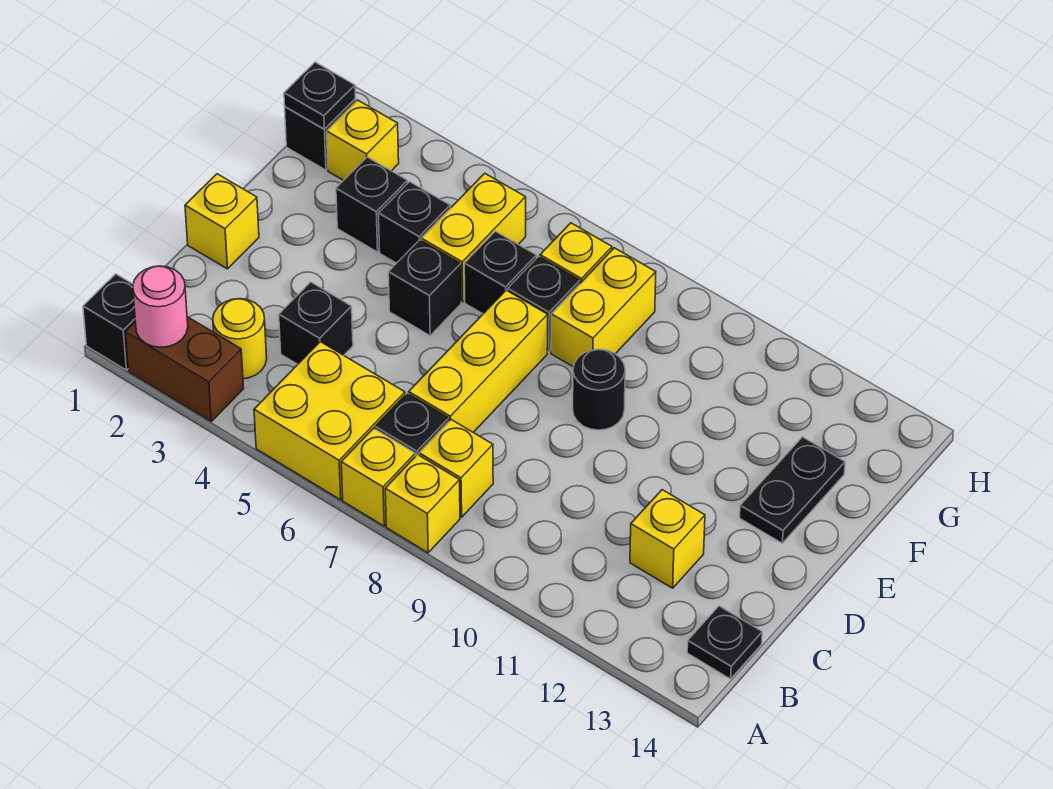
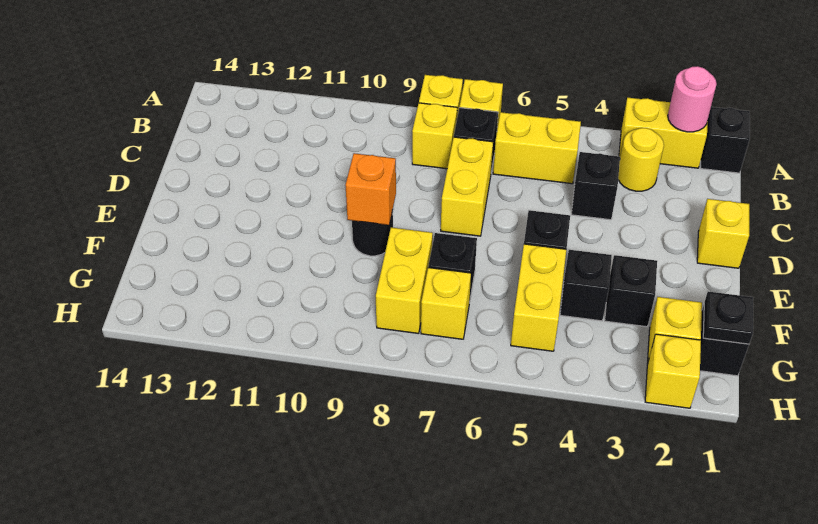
brown brick A2:A3 level 1 -> yellow brick A2:A3 level 1
yellow brick A5:B6 level 1 -> yellow brick B5:B6 level 1
black plate B14 level 1 -> none
yellow brick C7:E7 level 1 -> yellow brick C7:D7 level 1
yellow brick C12 level 1 -> yellow brick H2 level 1
none -> orange brick E9 level 2
black plate E13:F13 level 1 -> none
black brick F6 level 1 -> none

